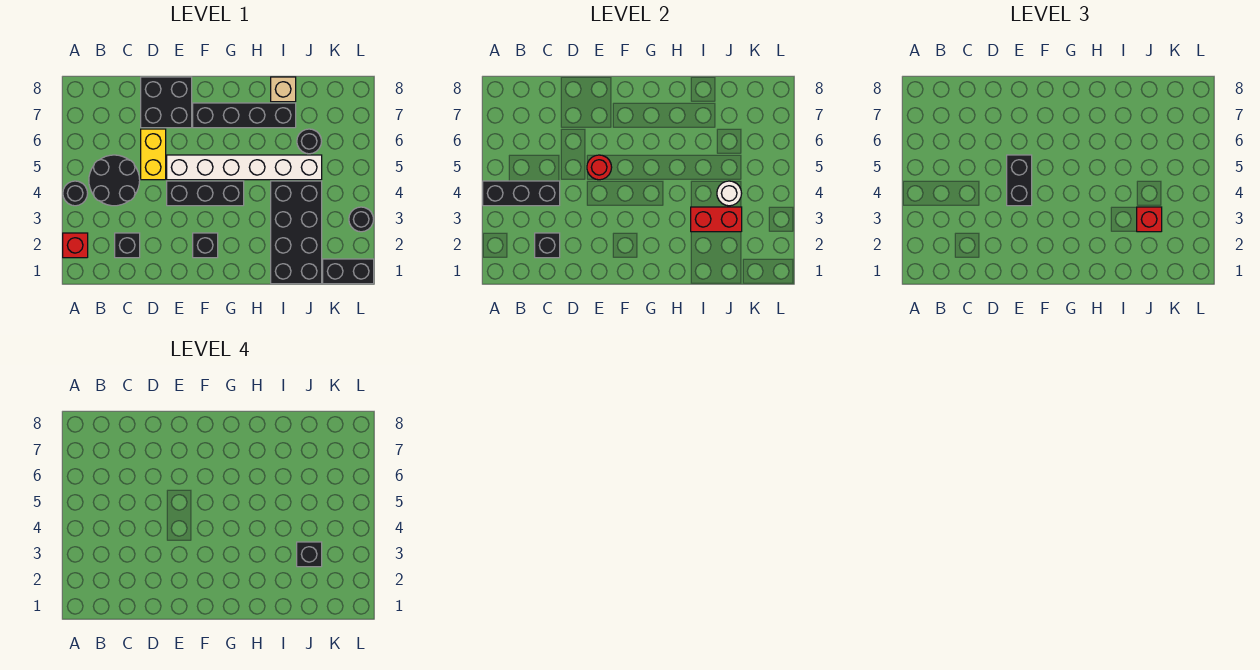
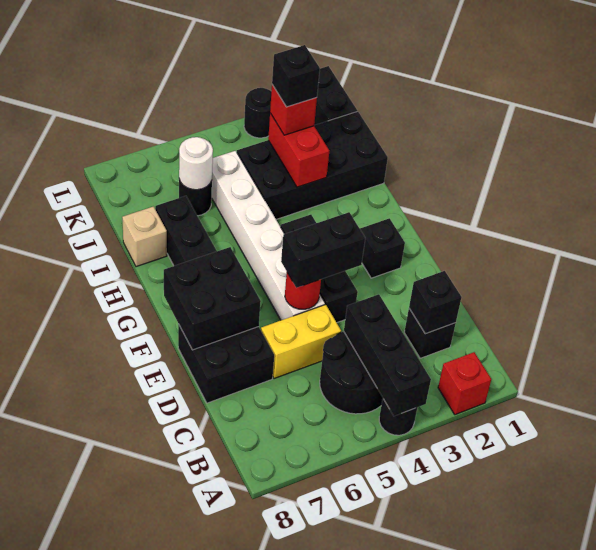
none -> black brick E7:F8 level 2
white round brick J4 level 2 -> white round brick J6 level 2

